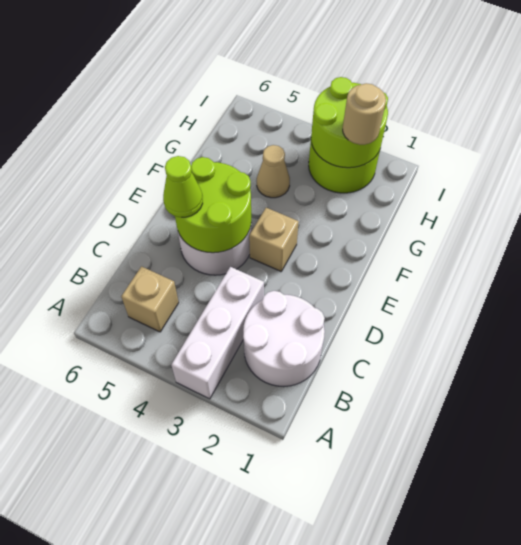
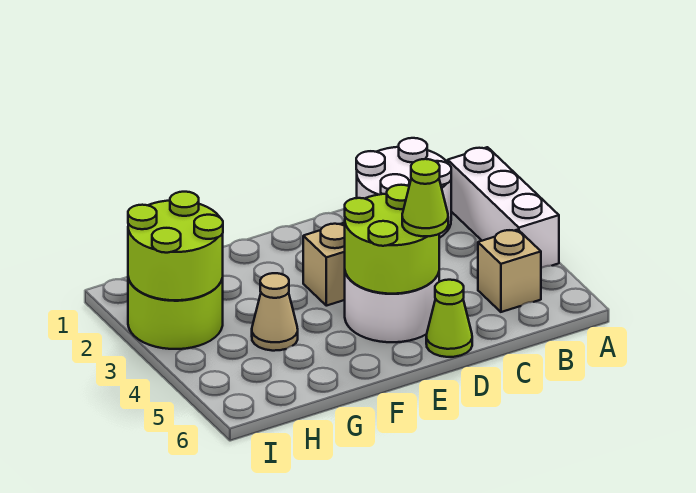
white brick A3:C3 level 1 -> white brick A2:A4 level 1
none -> lime cone D6 level 1
tan round brick H2 level 3 -> none

